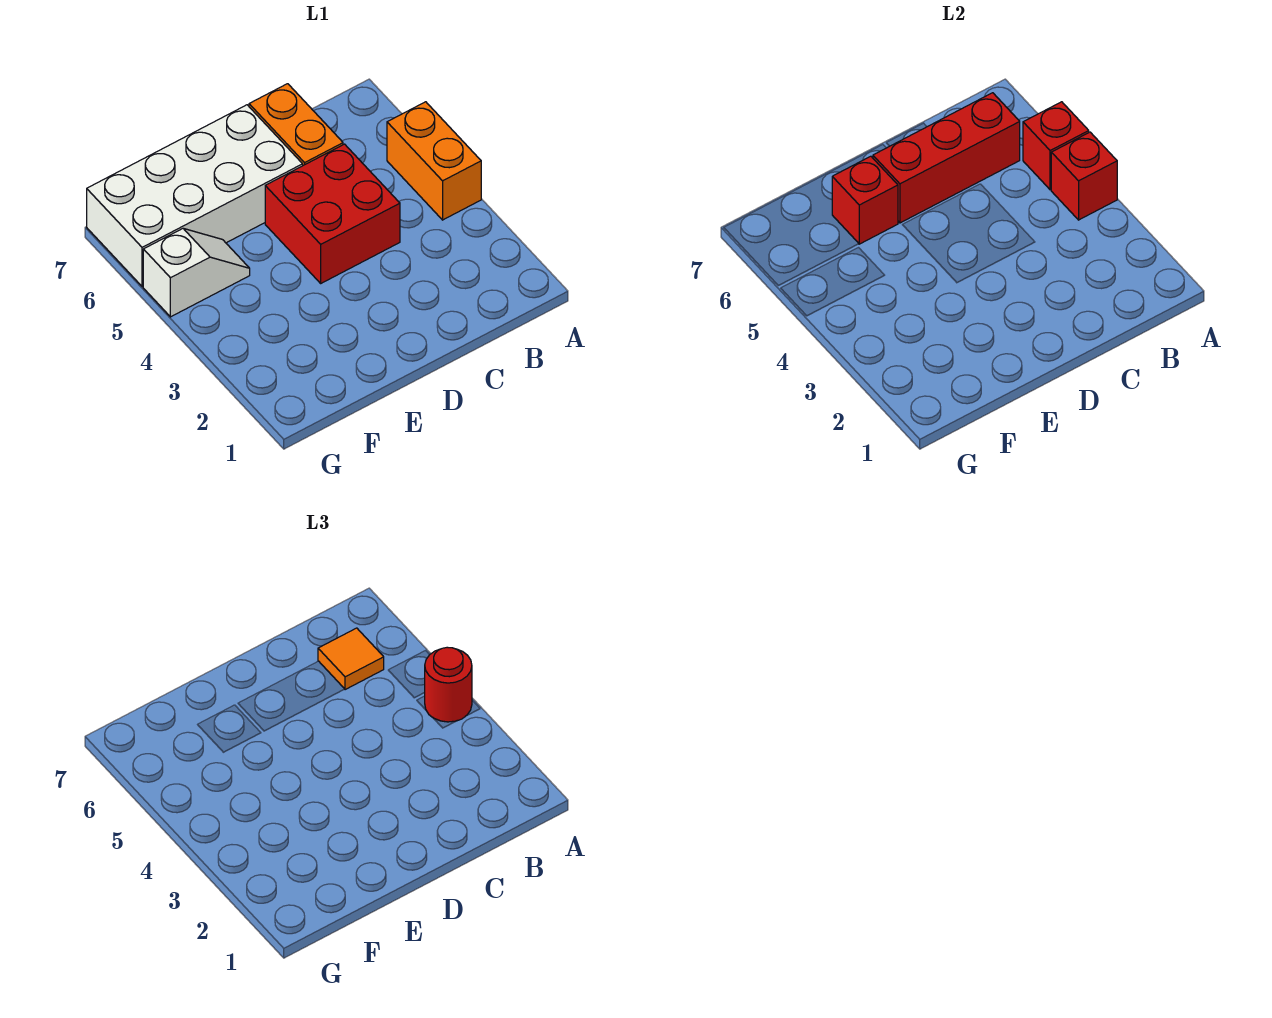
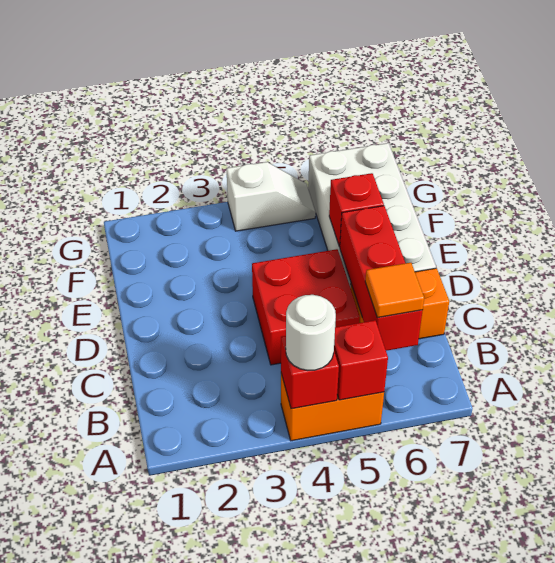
red round brick A4 level 3 -> white round brick A4 level 3
white slope F5:G5 level 1 top G -> white slope G4:G5 level 1 top 4

